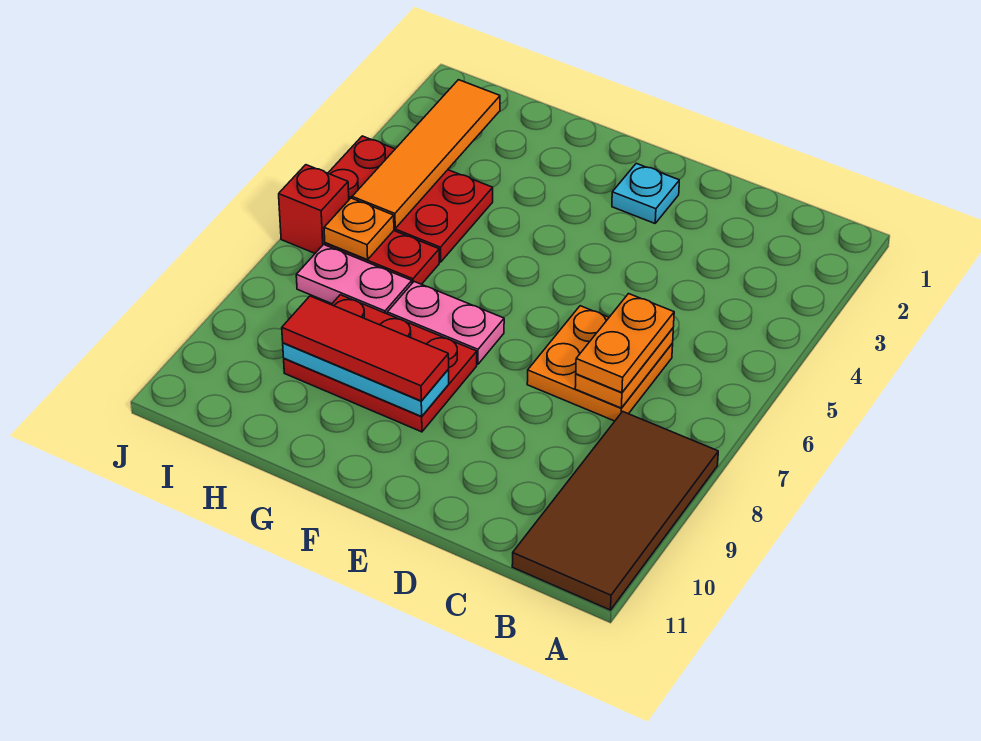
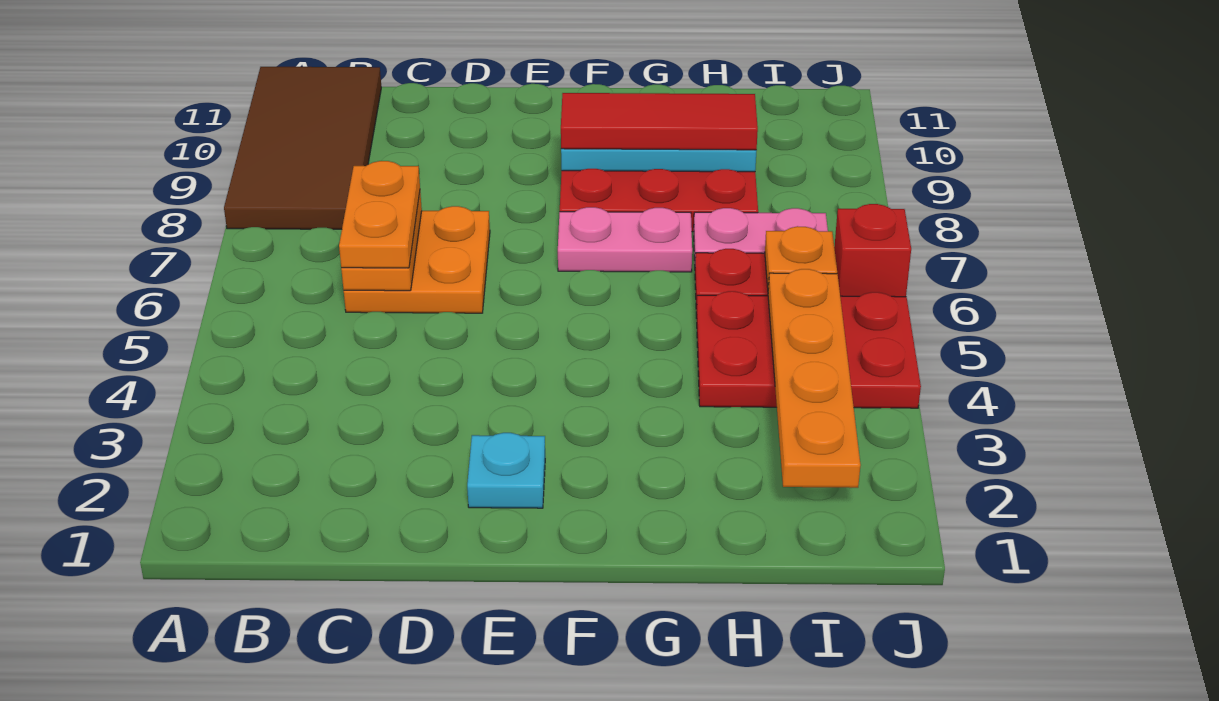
orange tile I2:I5 level 2 -> orange plate I2:I5 level 2

